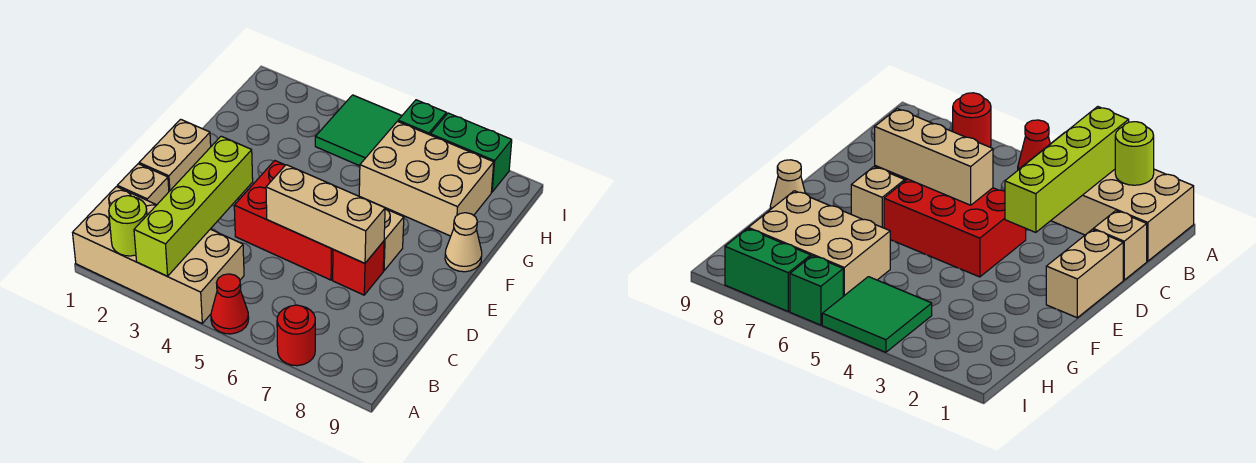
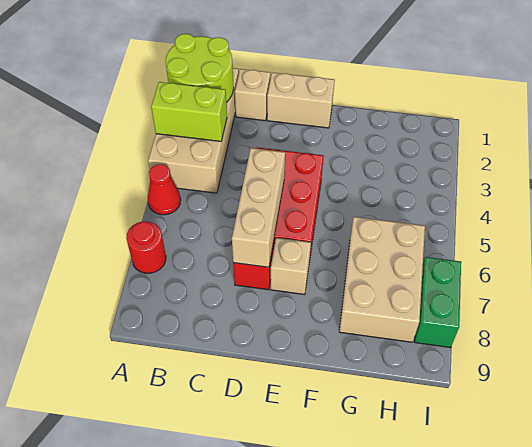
lime round brick A2 level 2 -> lime round brick A1:B2 level 2
lime brick A3:D3 level 2 -> lime brick A3:B3 level 2
tan cone F9 level 1 -> none
green tile H4:I5 level 1 -> none
green brick I6 level 1 -> none

